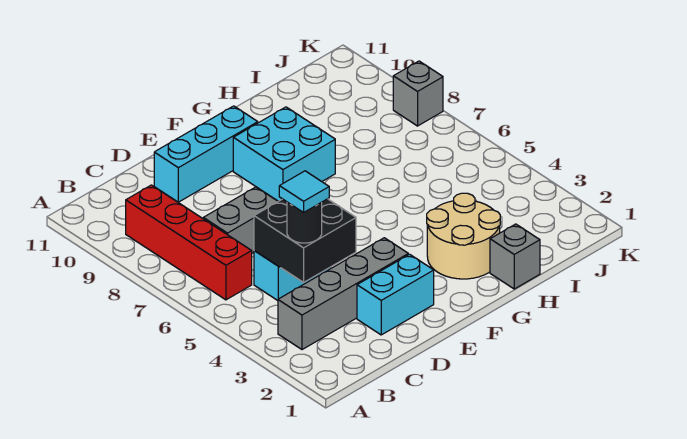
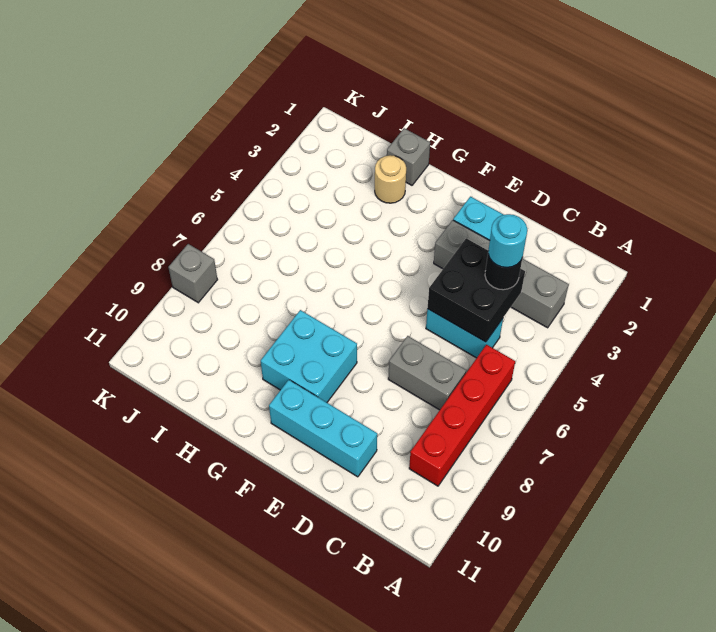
cyan tile C4 level 4 -> cyan round brick C4 level 4
tan round brick G2:H3 level 1 -> tan round brick H2 level 1

